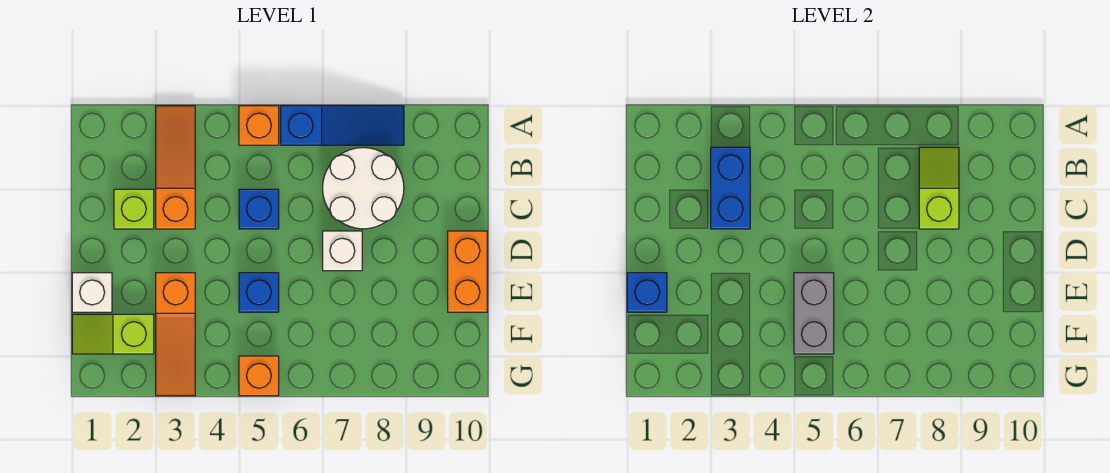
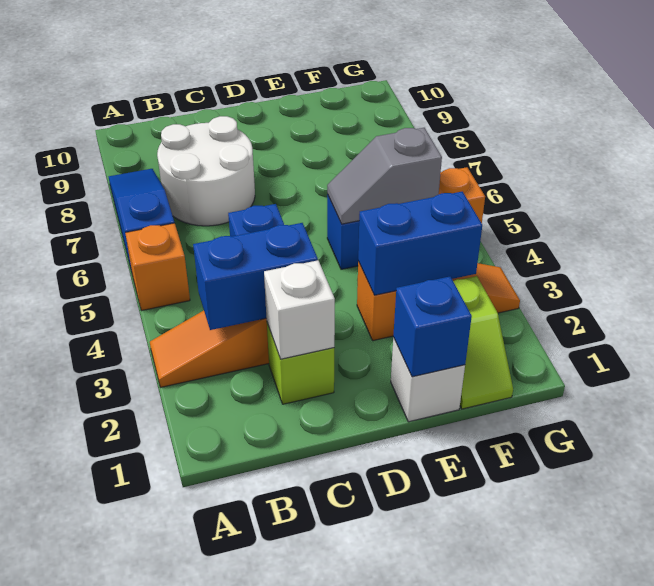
lime slope B8:C8 level 2 top C -> none
white brick D7 level 1 -> white brick C2 level 2
orange brick D10:E10 level 1 -> none
none -> blue brick E3:F3 level 2
grey brick E5:F5 level 2 -> grey slope E5:F5 level 2 top F

